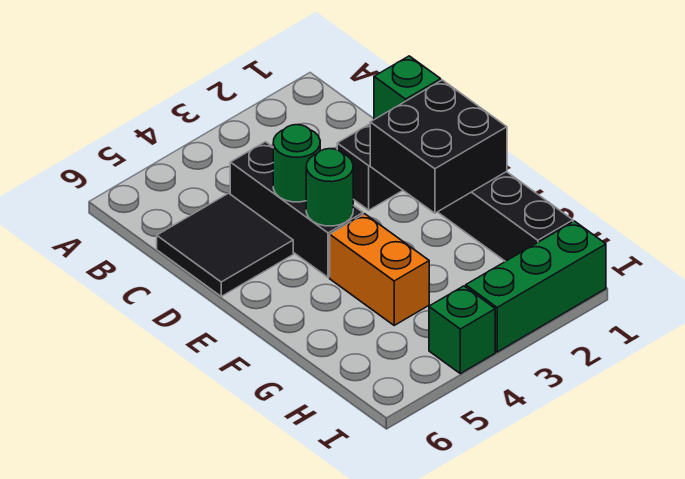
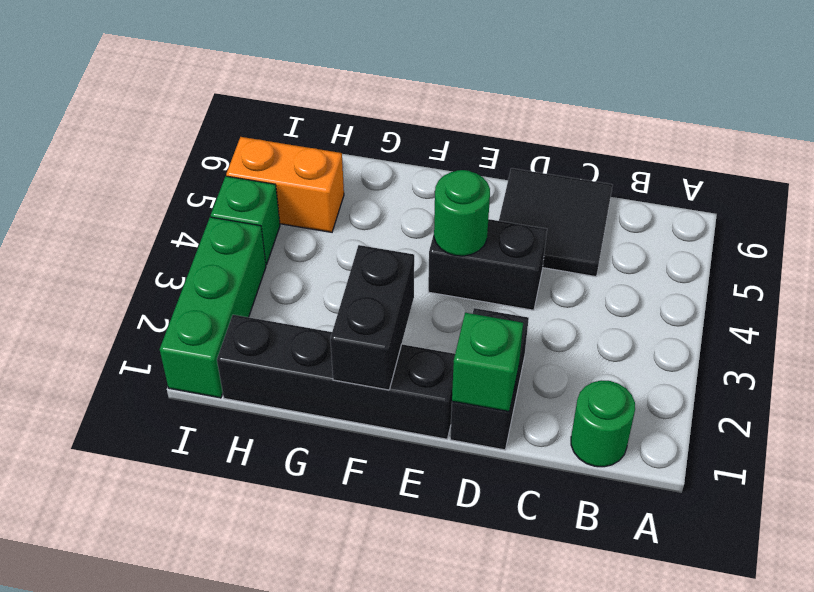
black brick C4:E4 level 1 -> black brick D4:E4 level 1
green round brick D4 level 2 -> green round brick B1 level 1
black brick E1:F2 level 2 -> black brick F1:F2 level 2
orange brick F4:G4 level 1 -> orange brick H5:I5 level 1

